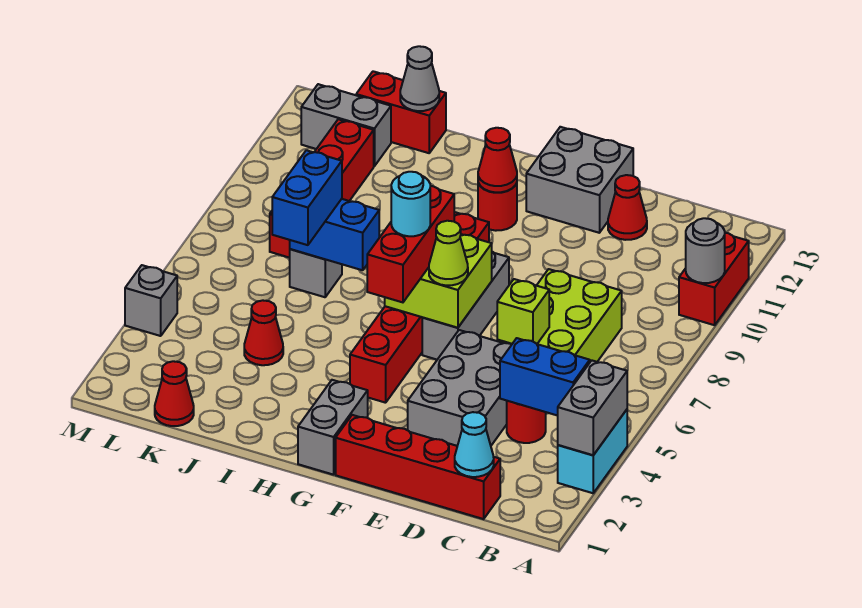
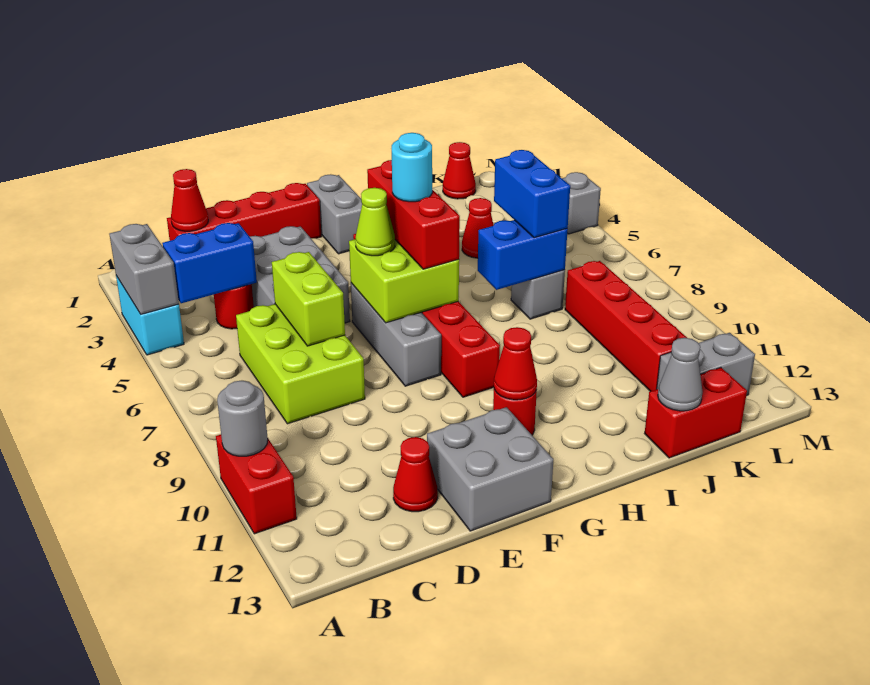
cyan cone C1 level 2 -> red cone C1 level 2
lime brick D6 level 2 -> lime brick D6:D7 level 2

